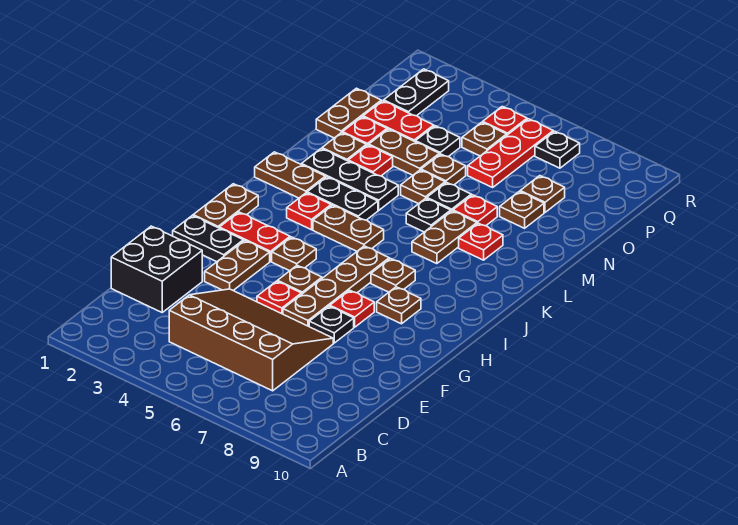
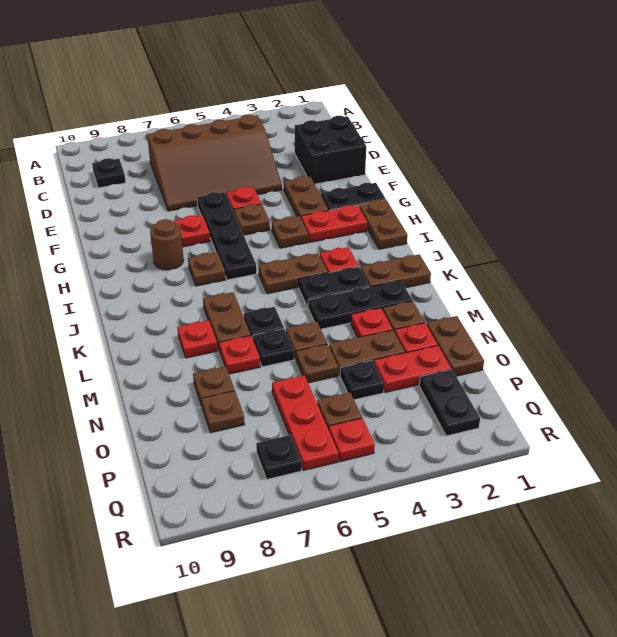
brown plate F6:I6 level 1 -> black plate F6:I6 level 1
black plate F7 level 1 -> black plate C9 level 1
brown plate H8 level 1 -> brown round brick H8 level 1

